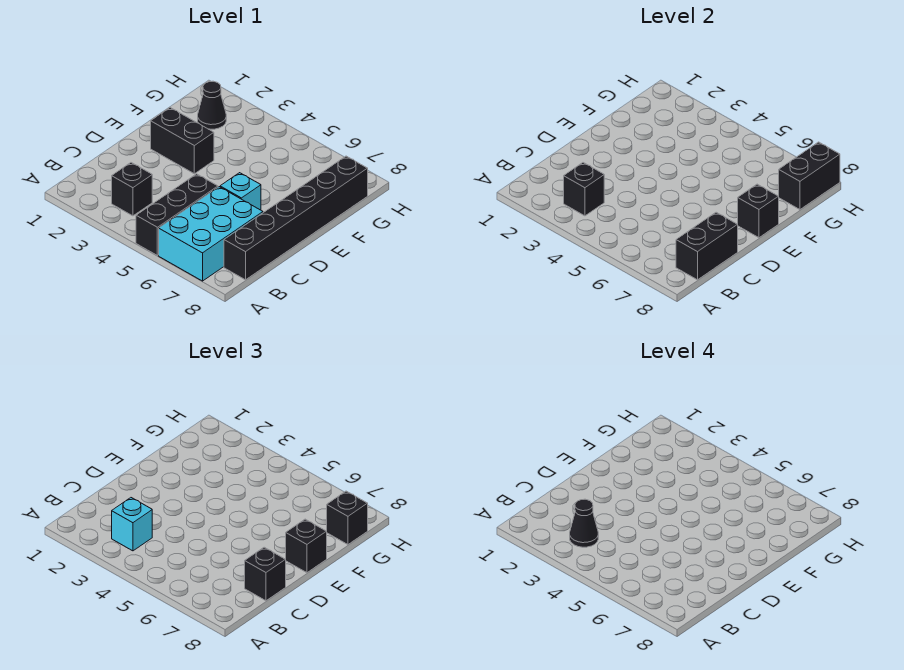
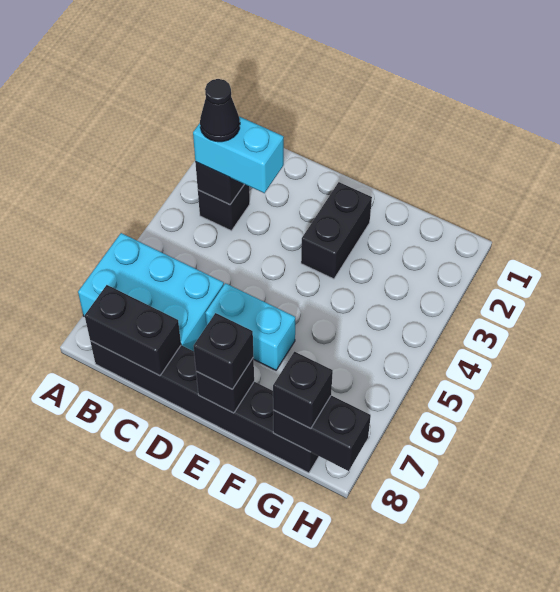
black brick A5:C5 level 1 -> none
cyan brick B3 level 3 -> cyan brick B3:C3 level 3
black brick C8 level 3 -> none
cyan brick D6 level 1 -> cyan brick D6:E6 level 1
black cone G2 level 1 -> none

